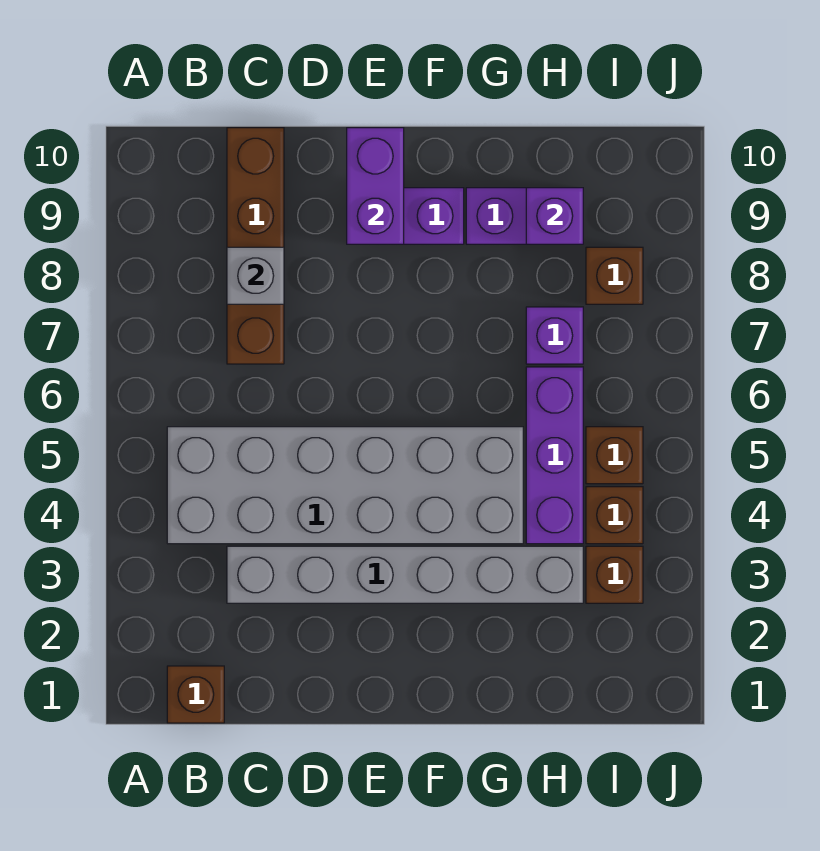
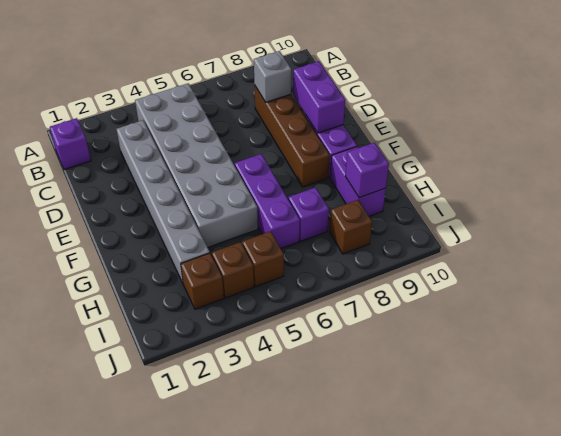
brown brick B1 level 1 -> purple brick B1 level 1
brown brick C7:C10 level 1 -> brown brick C8:F8 level 1
purple brick E9:E10 level 2 -> purple brick D9:E9 level 2
purple brick H4:H6 level 1 -> purple brick F6:H6 level 1

